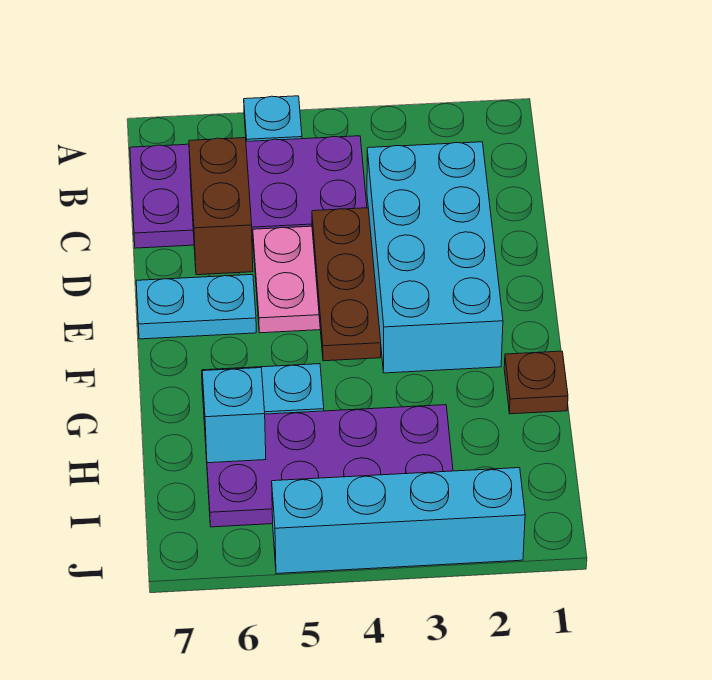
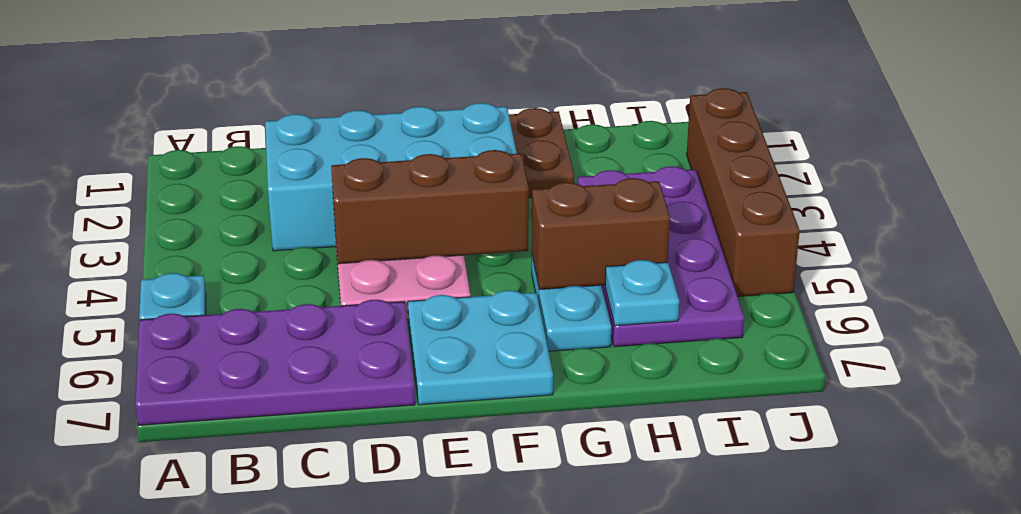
purple plate B4:C7 level 1 -> purple plate A6:D7 level 1
brown brick C6:D6 level 2 -> brown brick G5:H5 level 2
brown plate D4:F4 level 2 -> brown brick D4:F4 level 2
cyan plate E6:E7 level 1 -> cyan plate E6:F7 level 1
brown plate G1 level 1 -> brown plate G1:G2 level 1
cyan brick H6 level 2 -> cyan plate H6 level 2
cyan brick J2:J5 level 1 -> brown brick J2:J5 level 1

